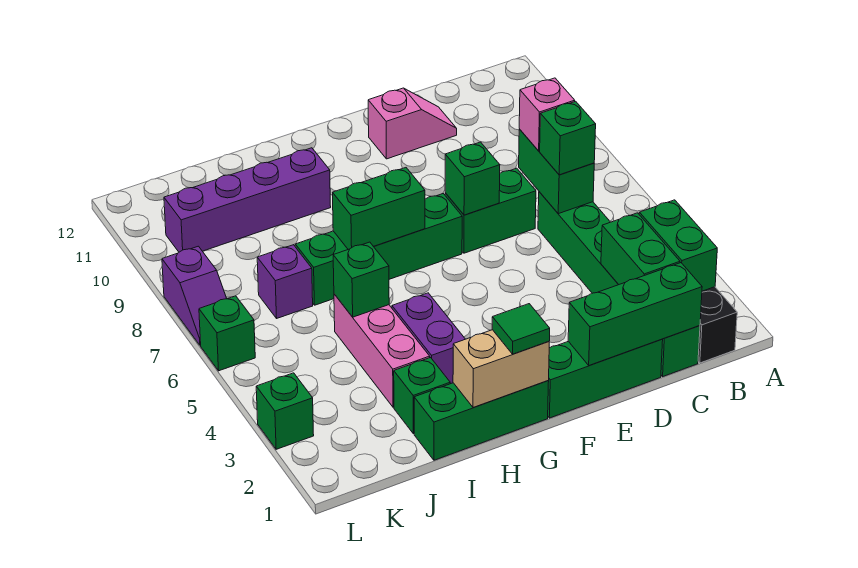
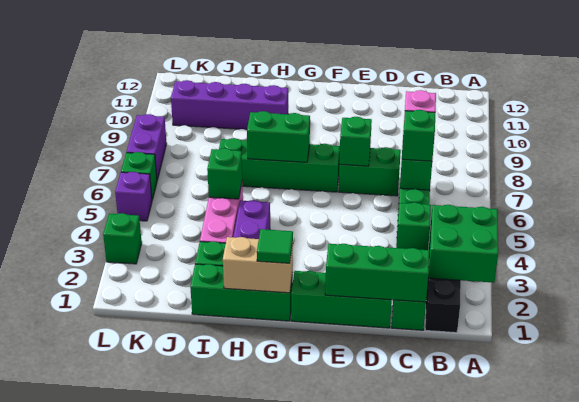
green brick B2:B3 level 2 -> green brick A2:B3 level 2
green brick C2:C3 level 2 -> green brick C3 level 2
pink slope D11:E11 level 1 top E -> none
purple brick J7 level 1 -> purple brick L5 level 1
purple slope L7:L8 level 1 top 8 -> purple brick L7:L8 level 1

